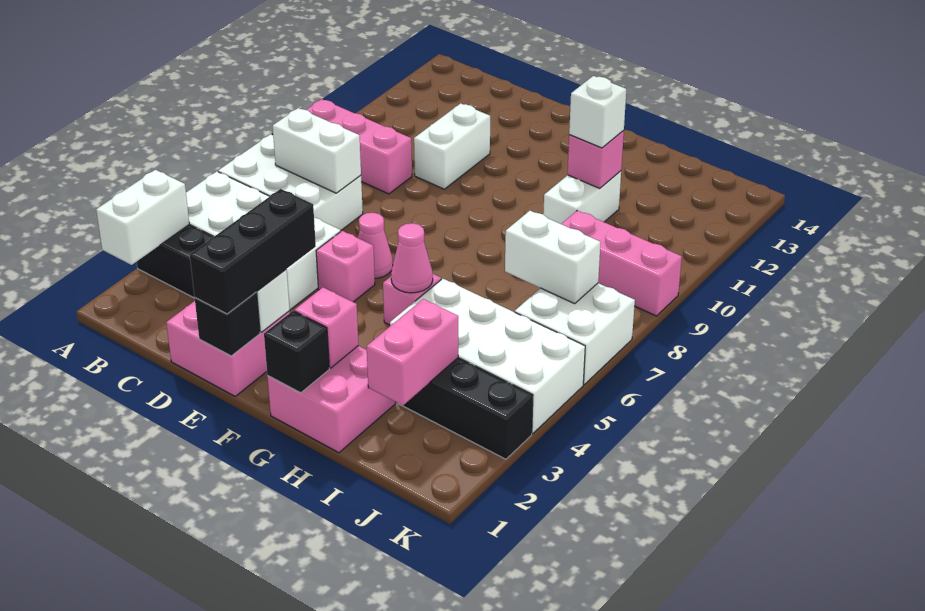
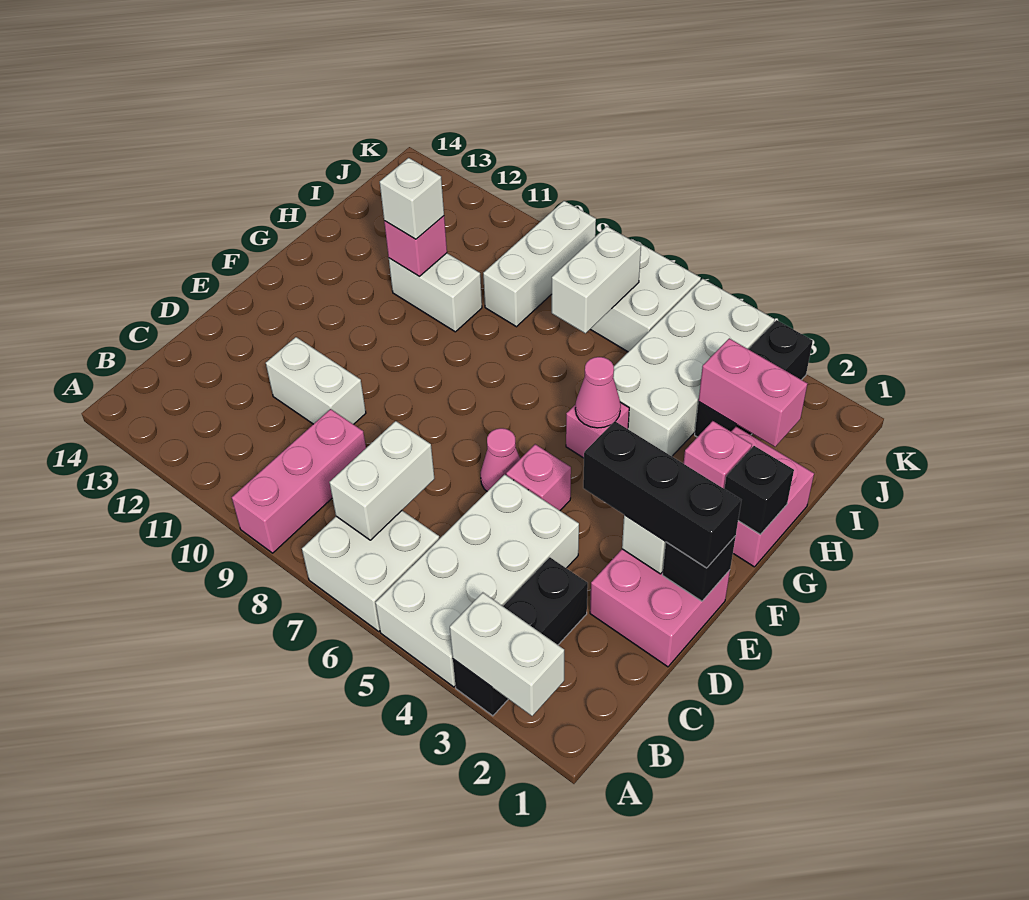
white brick A6:C7 level 1 -> white brick A6:B7 level 1
pink brick I9:K9 level 1 -> white brick I9:K9 level 1

